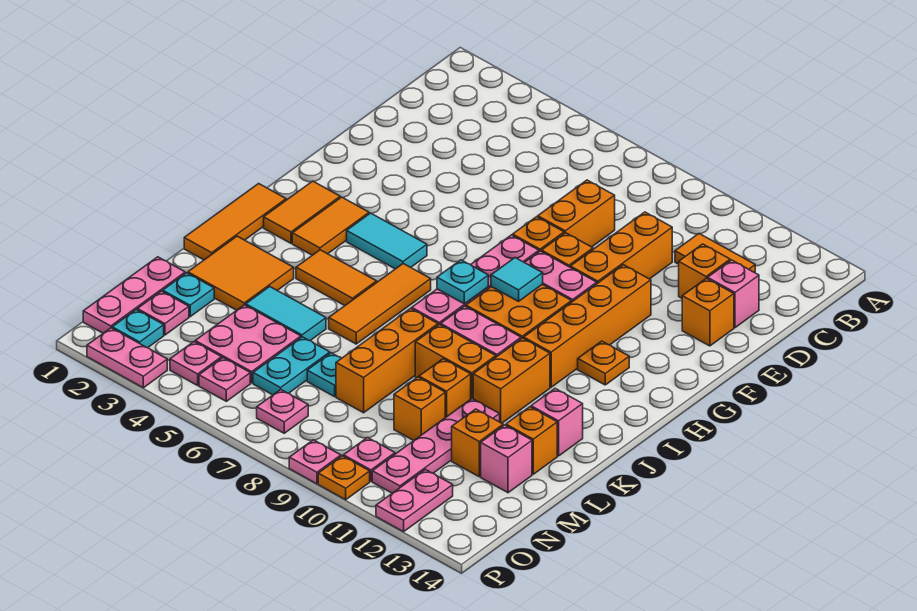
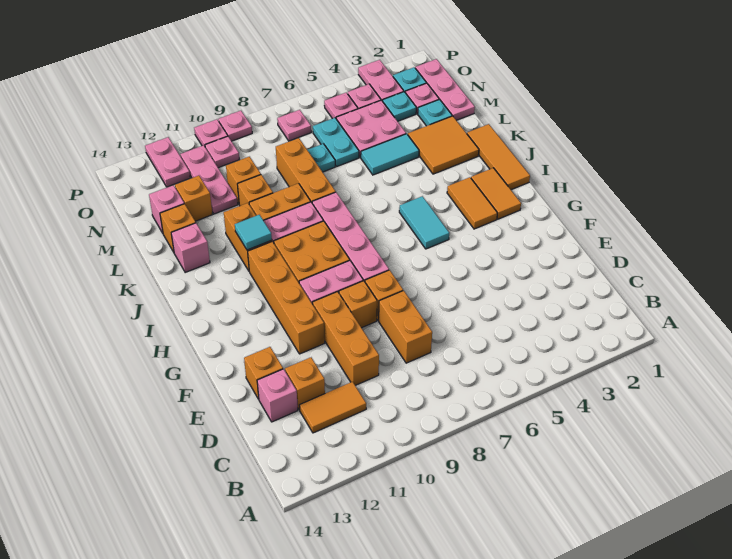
cyan tile H4:H5 level 1 -> cyan tile H5:I5 level 1
cyan tile H9 level 2 -> cyan tile J11 level 2
orange plate H12 level 1 -> none
orange tile I6:K6 level 1 -> none
cyan plate I8 level 2 -> cyan plate N3 level 1
orange tile J4:J5 level 1 -> none
pink plate L11:O11 level 1 -> pink plate M11:O11 level 1
pink plate P2:P3 level 1 -> pink plate O3:P3 level 1
orange plate P10 level 1 -> pink plate P10 level 1

